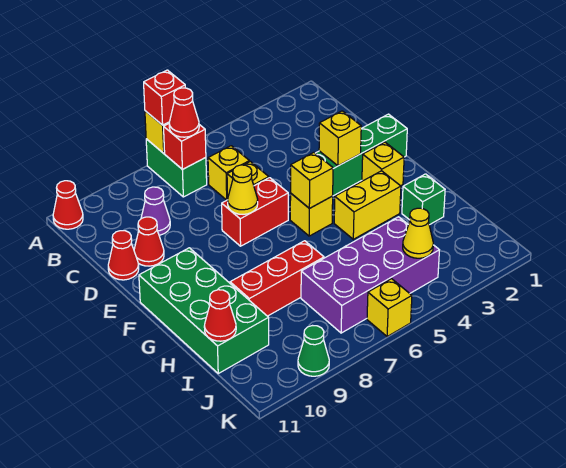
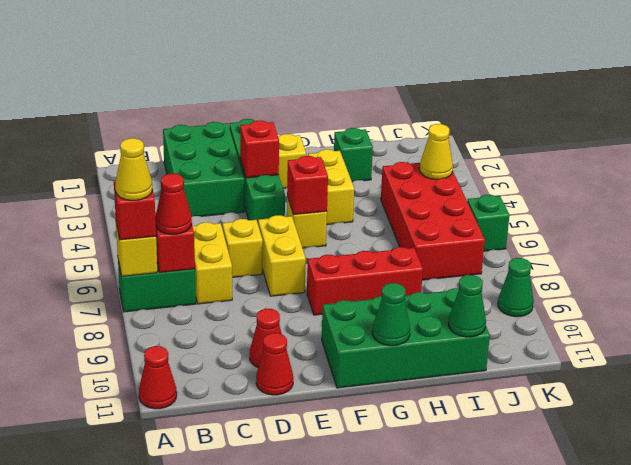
none -> green brick C1:D3 level 1
yellow brick C6 level 1 -> yellow brick C6:C7 level 1
purple cone C9 level 1 -> none
yellow brick E3 level 2 -> red brick E3 level 2
red brick E6:E7 level 1 -> yellow brick E6:E7 level 1
yellow cone E7 level 2 -> yellow cone A7 level 4
yellow brick F5 level 2 -> red brick F5 level 2
none -> green cone G11 level 2
red brick H7:H9 level 1 -> red brick F8:H8 level 1
purple brick I4:J7 level 1 -> red brick I4:J7 level 1
red cone I11 level 2 -> green cone I11 level 2
yellow brick K6 level 1 -> green brick K6 level 1

